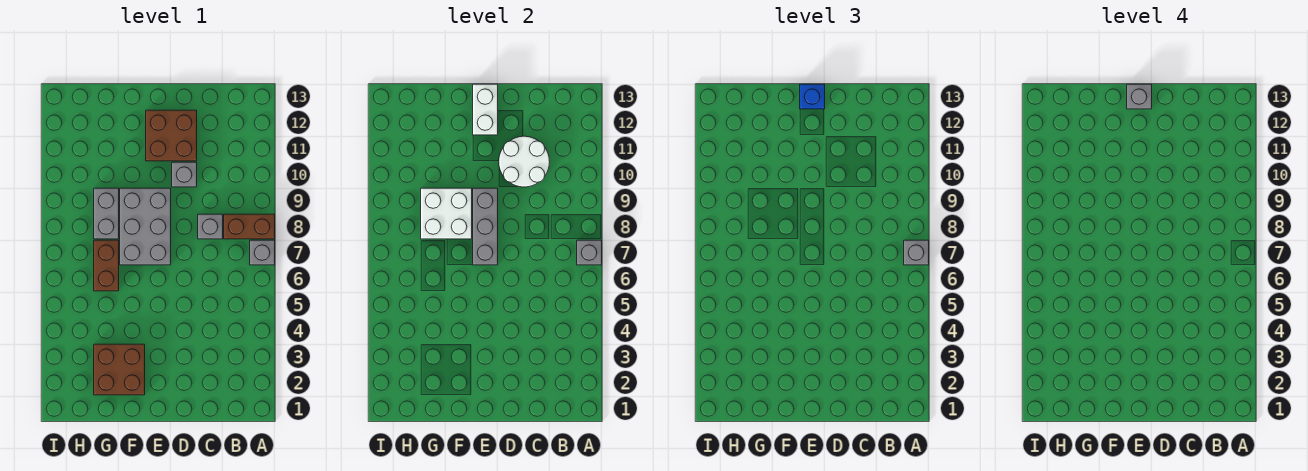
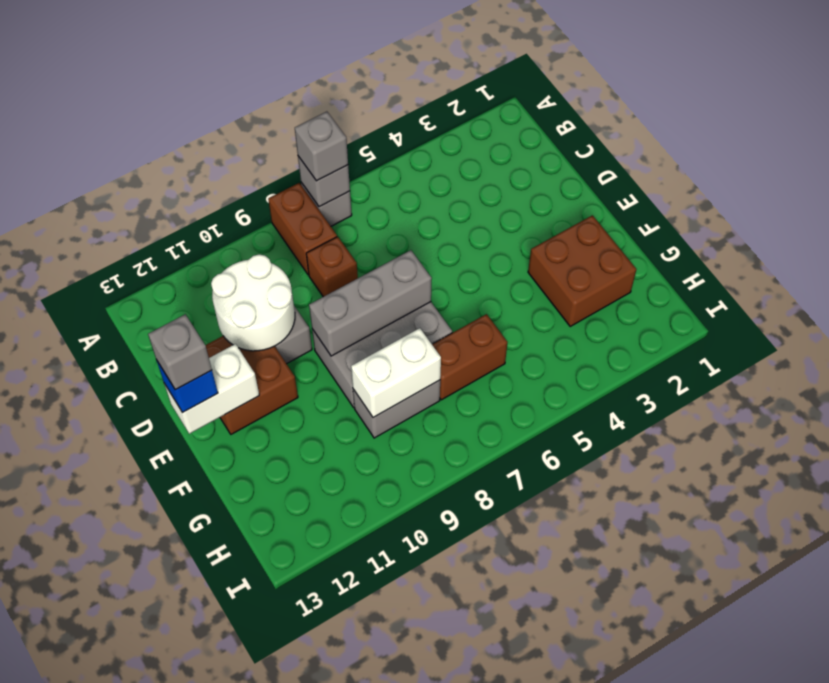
grey brick C8 level 1 -> brown brick C8 level 1
white brick F8:G9 level 2 -> white brick G8:G9 level 2

